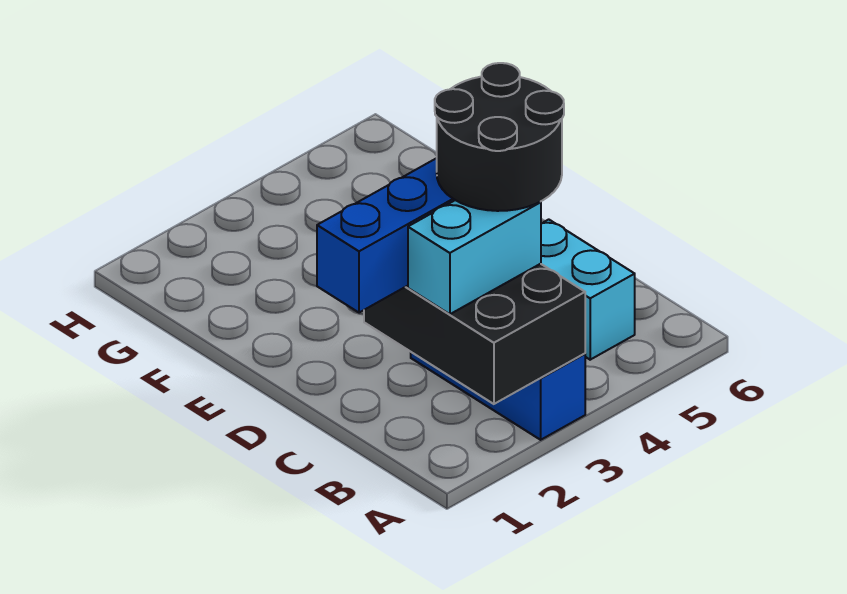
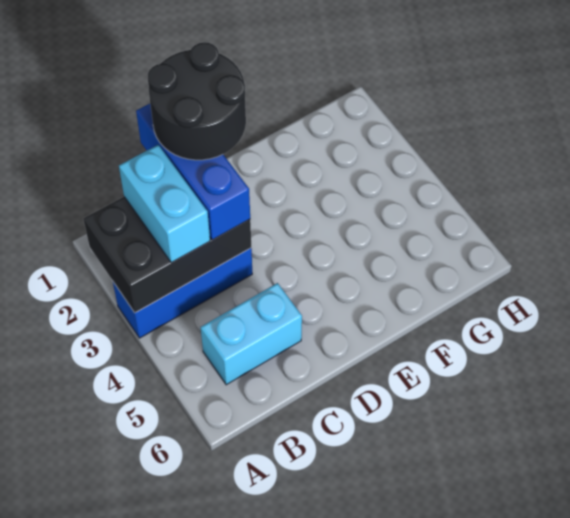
black round brick B3:C4 level 4 -> black round brick C1:D2 level 4

